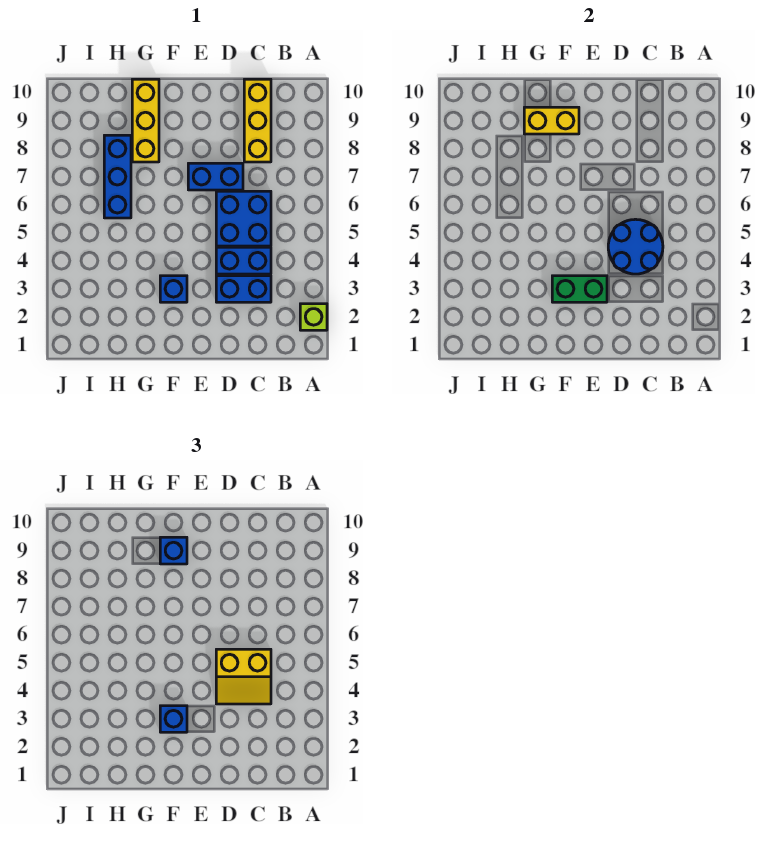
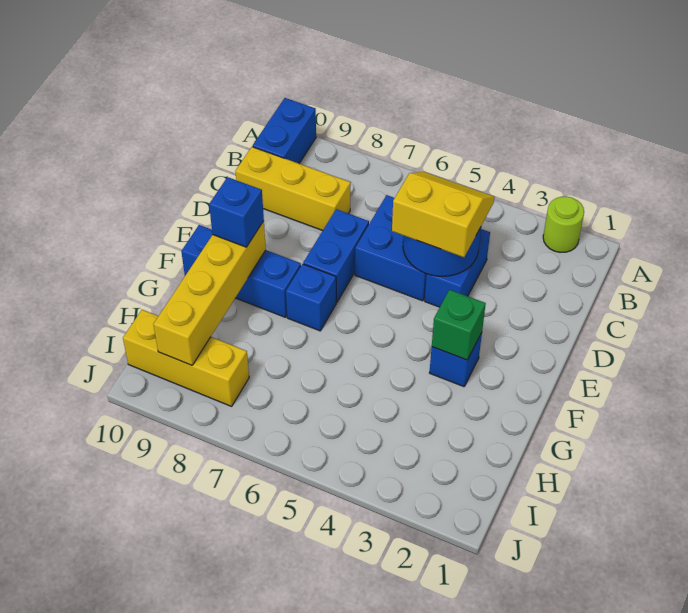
lime brick A2 level 1 -> lime round brick A2 level 1
blue brick C3:D3 level 1 -> blue brick A10:B10 level 1
yellow slope C4:D5 level 3 top 5 -> yellow slope C4:D5 level 3 top D
green brick E3:F3 level 2 -> green brick F3 level 2
blue brick F3 level 3 -> blue brick F7 level 1
yellow brick F9:G9 level 2 -> yellow brick F9:I9 level 2
yellow brick G8:G10 level 1 -> yellow brick I8:I10 level 1
blue brick H6:H8 level 1 -> blue brick F8:F10 level 1

